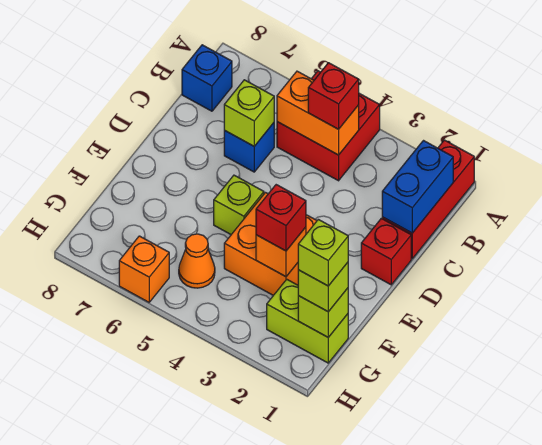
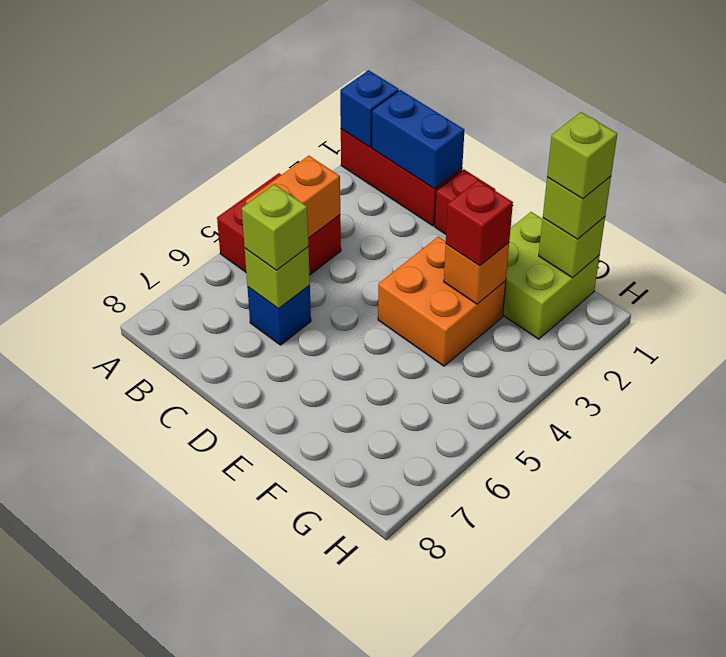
red brick B4 level 3 -> none
blue brick B8 level 1 -> blue brick A1 level 2
lime brick E5 level 1 -> lime brick C6 level 3
lime brick G1:G2 level 1 -> lime brick F1:G2 level 1
orange cone G5 level 1 -> none
orange brick H6 level 1 -> none

